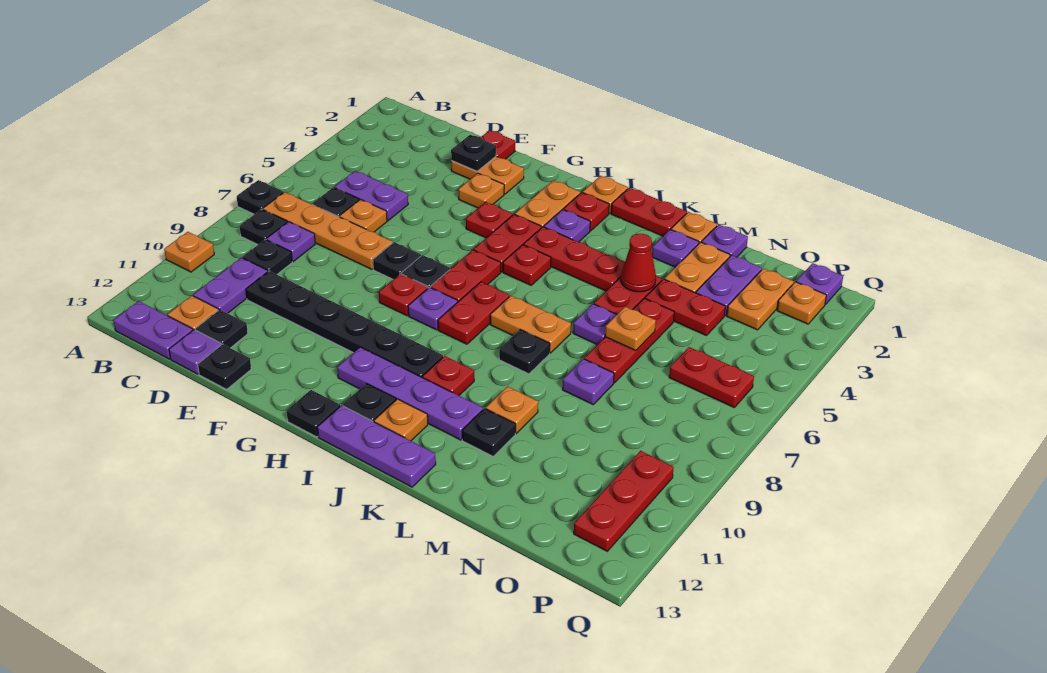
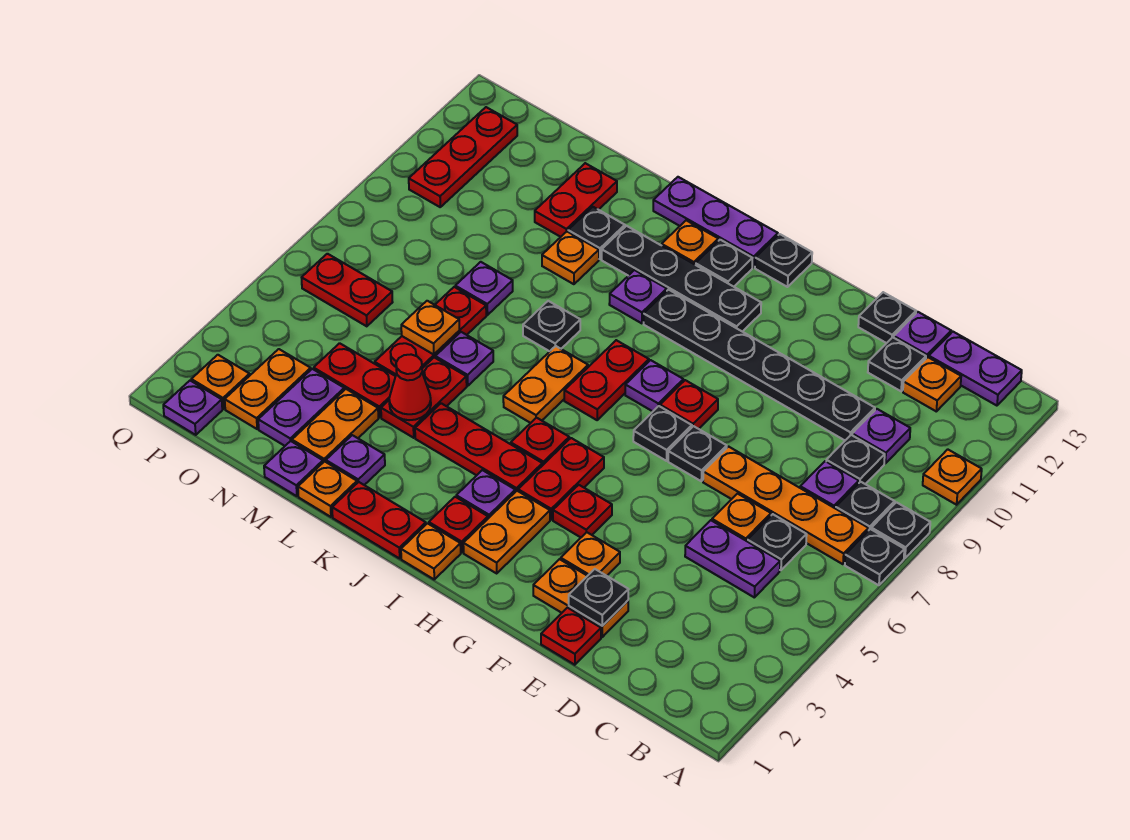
none -> black plate A8 level 1
purple plate C10:C11 level 1 -> purple plate C10 level 1
red plate H6:H7 level 1 -> red plate M11:M12 level 1
purple plate H11:K11 level 1 -> black plate H11:K11 level 1
orange plate J7:K7 level 1 -> orange plate J6:J7 level 1
red plate J10 level 1 -> purple plate J10 level 1

